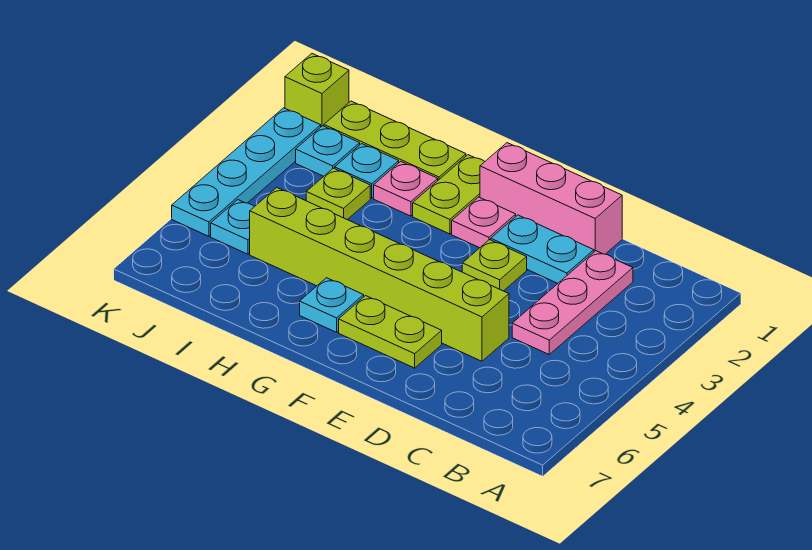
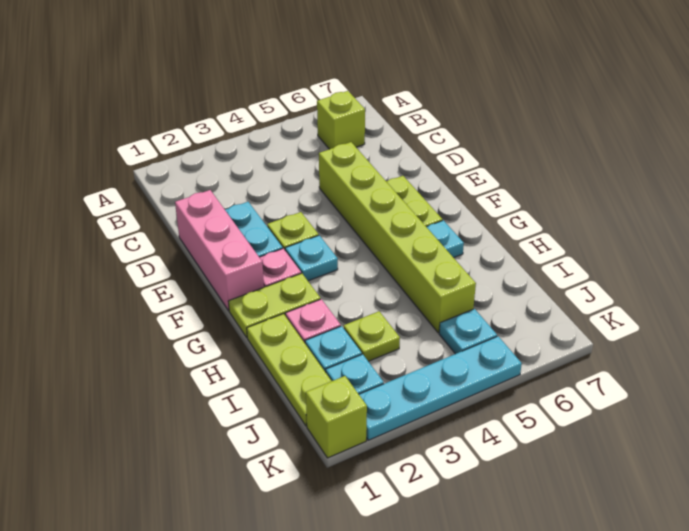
none -> lime brick B6 level 1
pink plate C2:C4 level 1 -> none
none -> cyan plate F3 level 1

